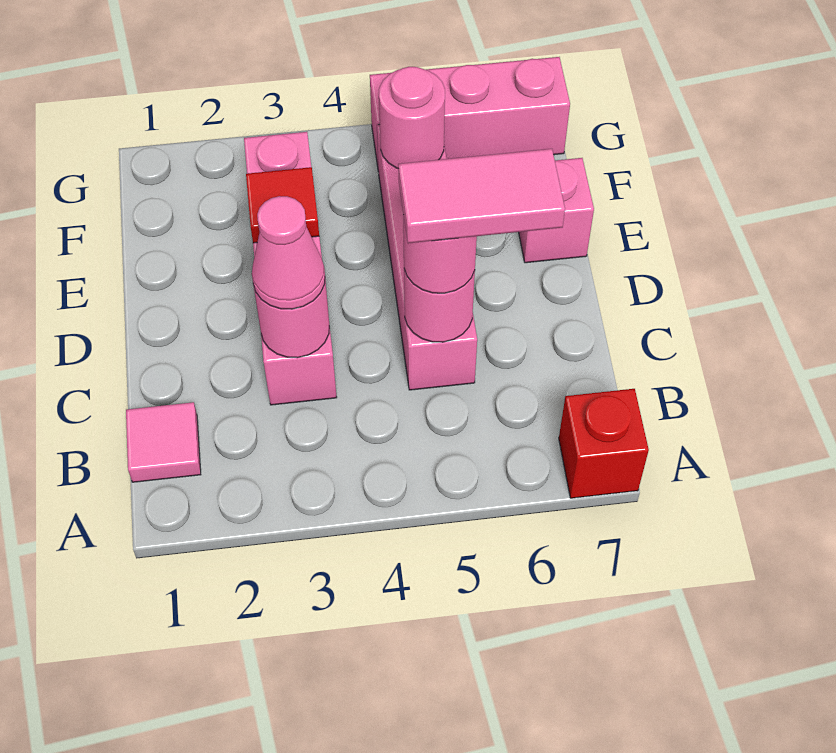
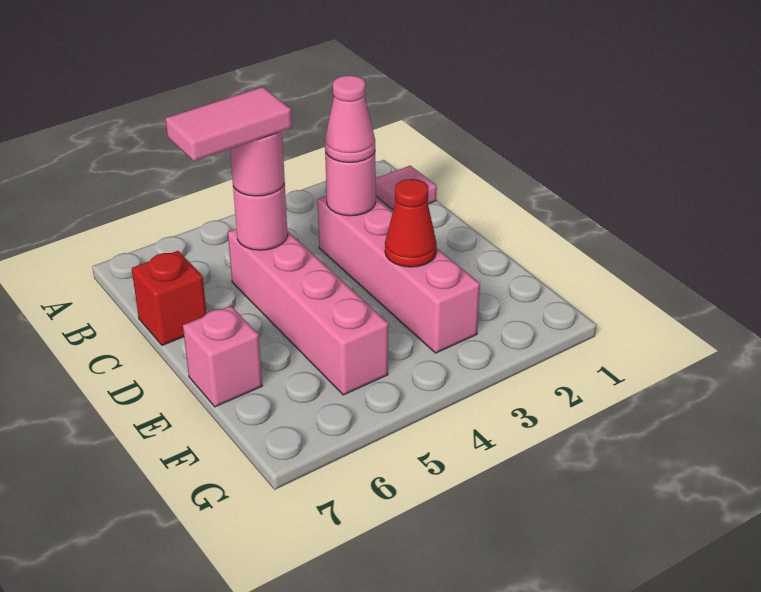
red brick A7 level 1 -> red brick C7 level 1
red tile E3 level 2 -> red cone E3 level 2
pink round brick F5 level 2 -> none
pink brick G5:G7 level 1 -> none

